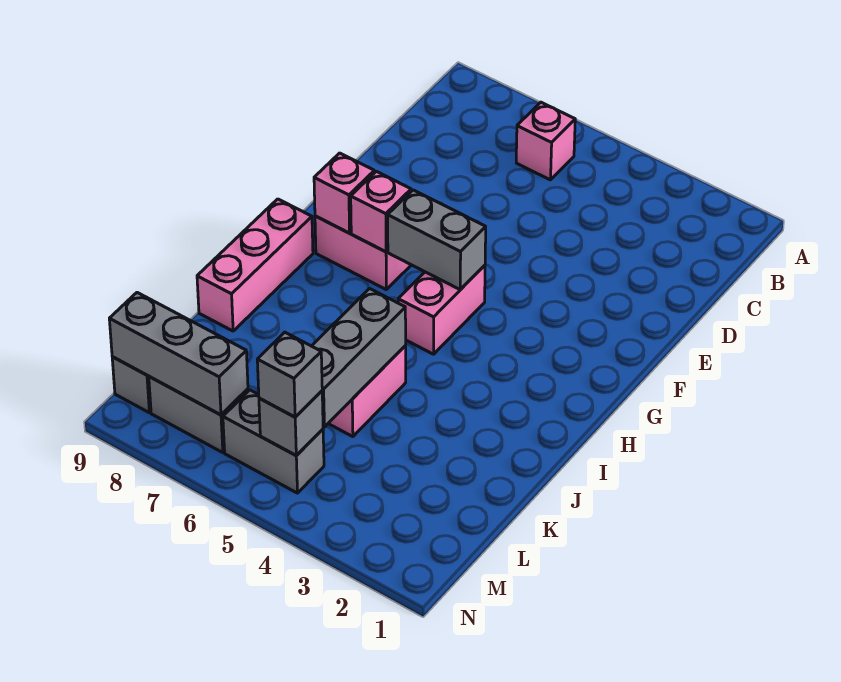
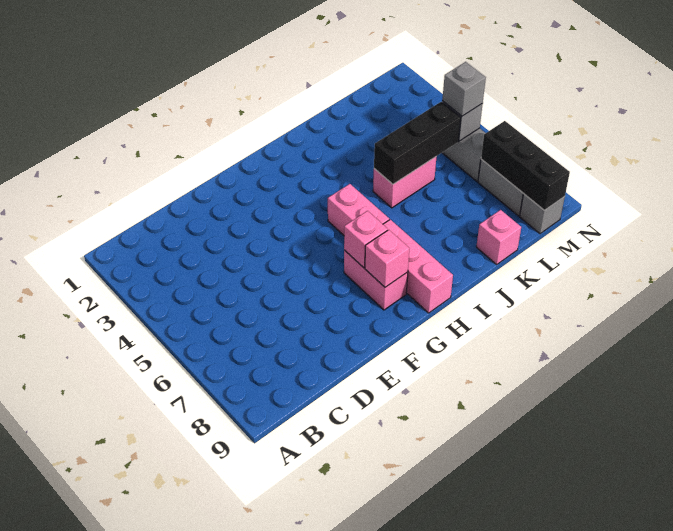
pink brick B6 level 1 -> pink brick K9 level 1
pink brick G5:H5 level 1 -> pink brick H5:H6 level 1
grey brick G5:G6 level 2 -> none
pink brick H9:J9 level 1 -> pink brick H7:H9 level 1
grey brick J5:L5 level 2 -> black brick J5:L5 level 2
grey brick M7:M9 level 2 -> black brick M7:M9 level 2

